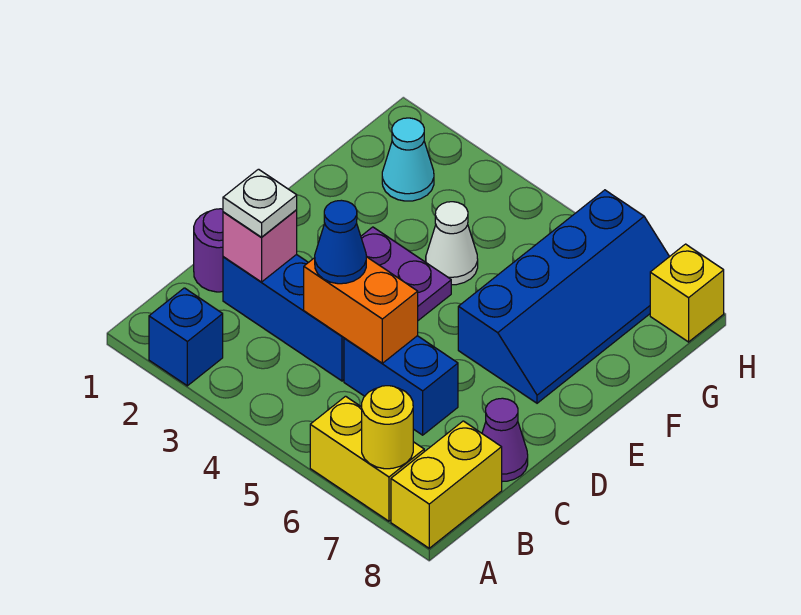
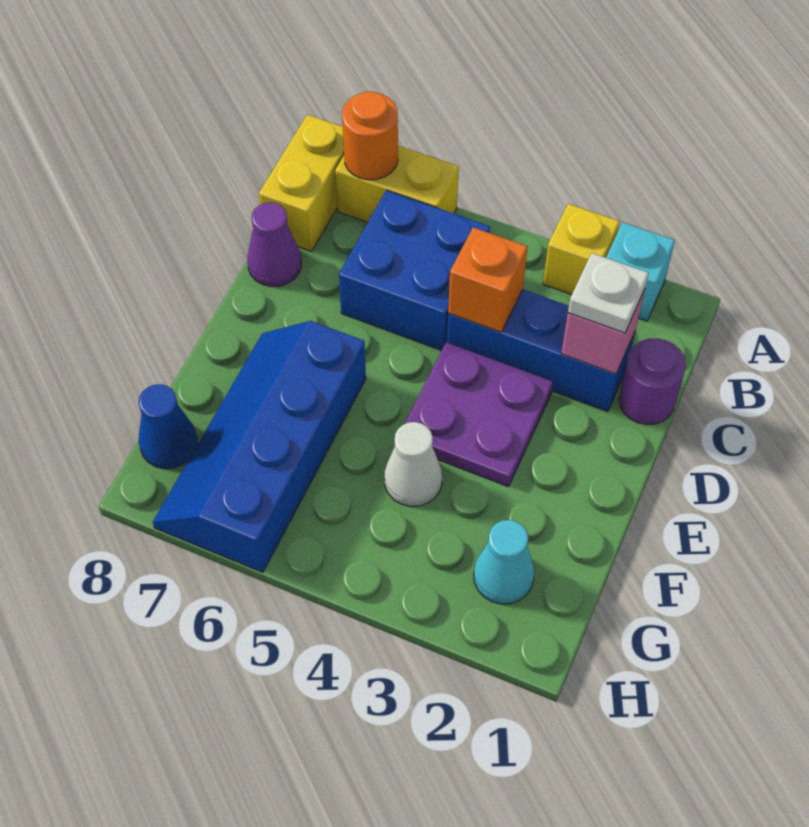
blue brick A2 level 1 -> cyan brick A2 level 1
yellow round brick A7 level 2 -> orange round brick A7 level 2
orange brick C4:C5 level 2 -> orange brick C4 level 2
blue cone C4 level 3 -> blue cone G8 level 1
blue brick C5:C6 level 1 -> blue brick B5:C6 level 1
yellow brick H8 level 1 -> yellow brick A3 level 1

